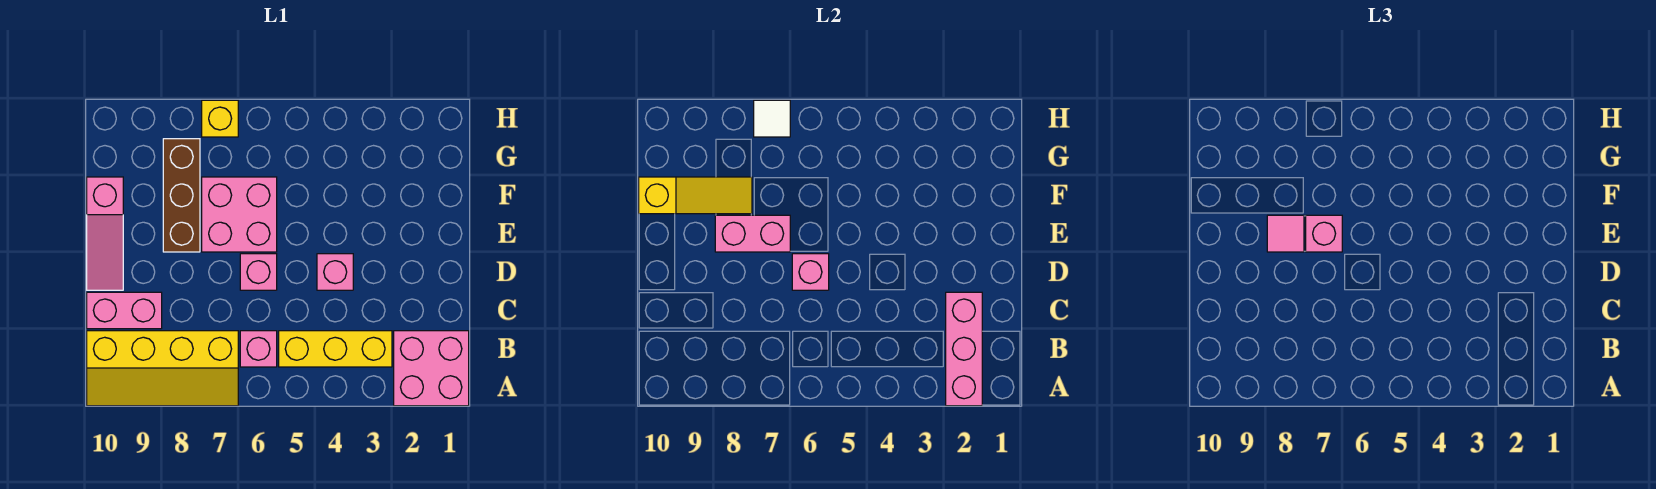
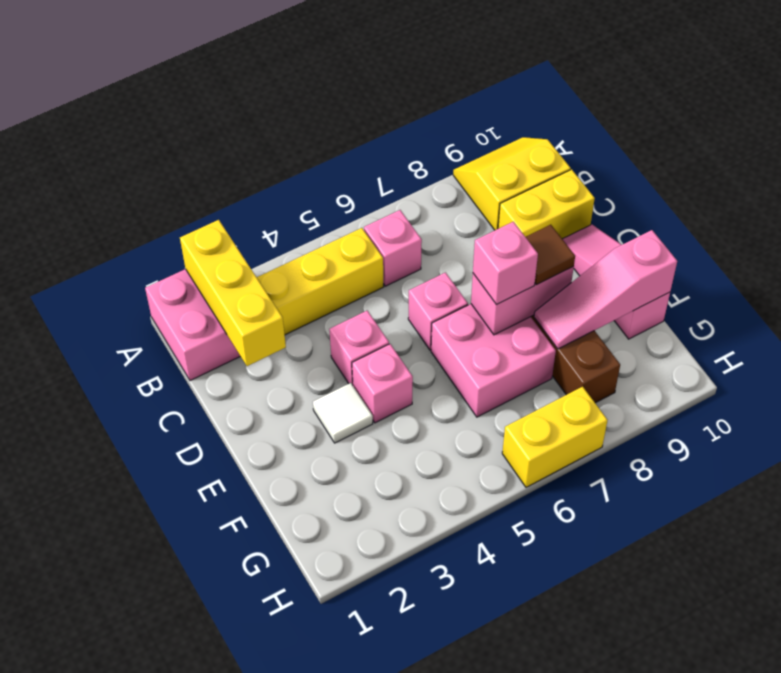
pink brick A2:C2 level 2 -> yellow brick A2:C2 level 2
yellow slope A7:B10 level 1 top B -> yellow slope A9:B10 level 1 top B
pink brick C9:C10 level 1 -> yellow brick C9:C10 level 1
pink brick D6 level 2 -> pink brick E4 level 1
pink tile E8 level 3 -> brown tile E8 level 3
yellow slope F8:F10 level 2 top 10 -> pink slope F8:F10 level 2 top 10
yellow brick H7 level 1 -> yellow brick H6:H7 level 1
white tile H7 level 2 -> white tile E3 level 1

